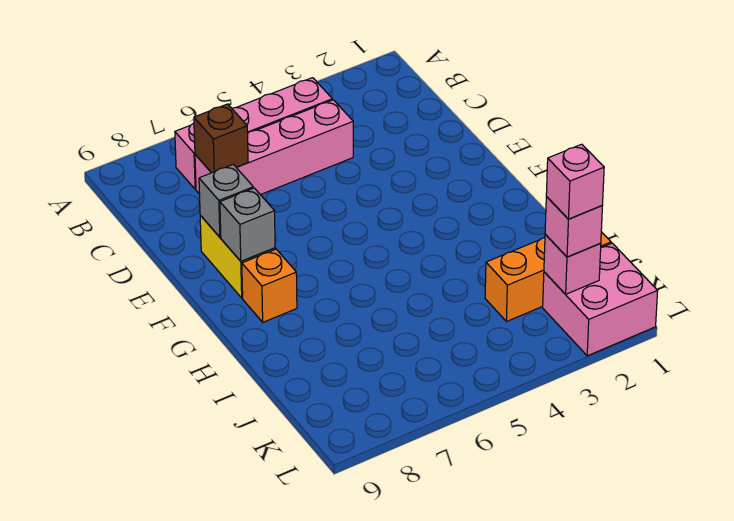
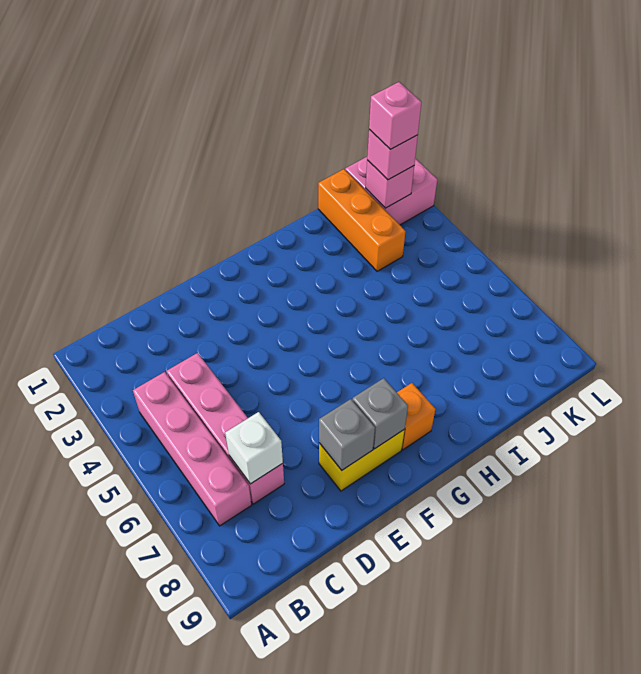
brown brick C7 level 2 -> white brick C7 level 2

